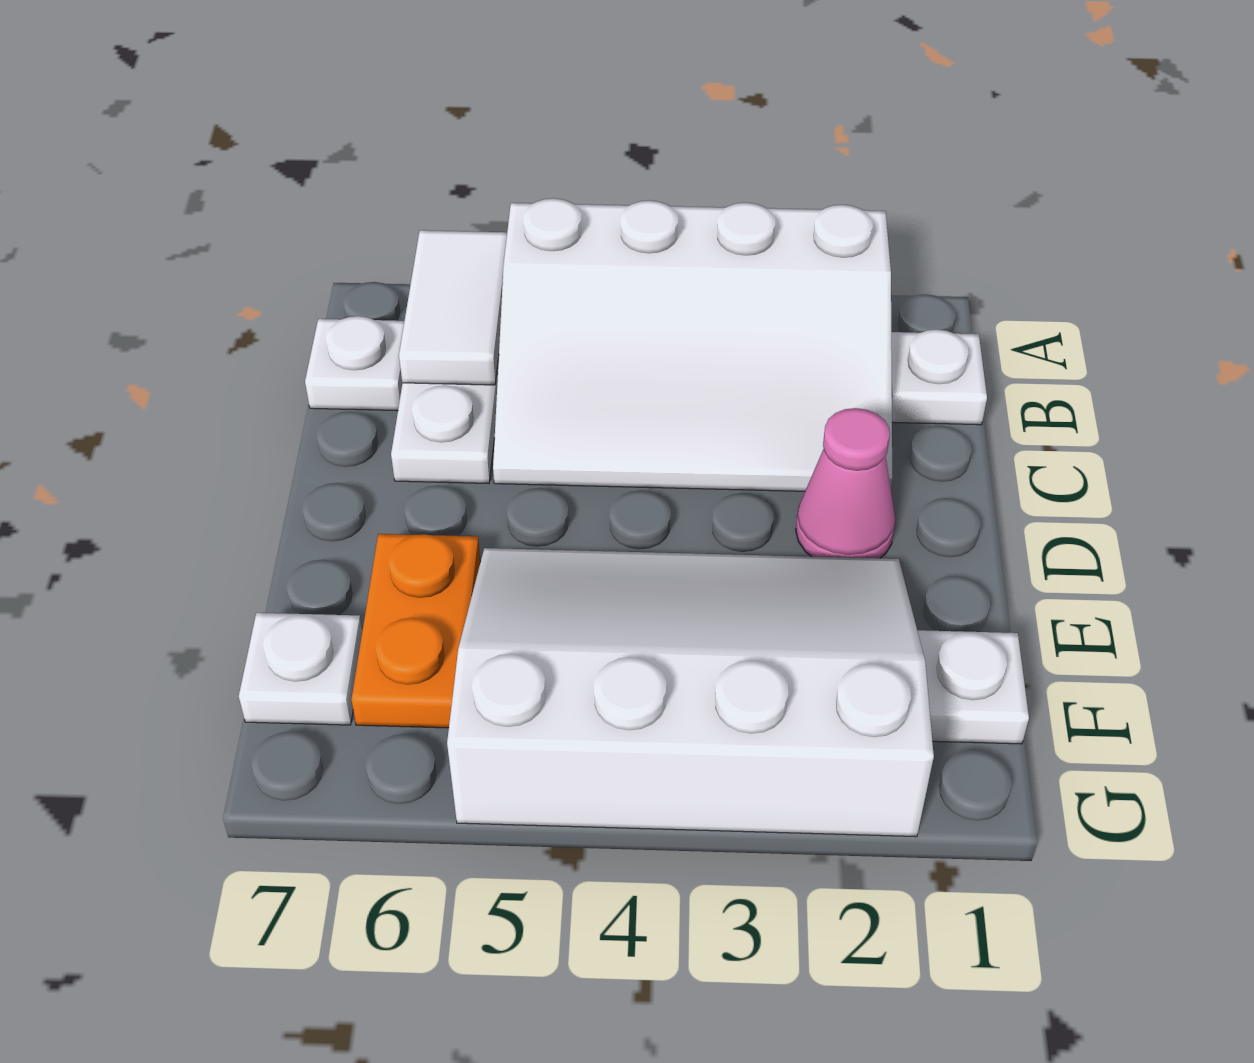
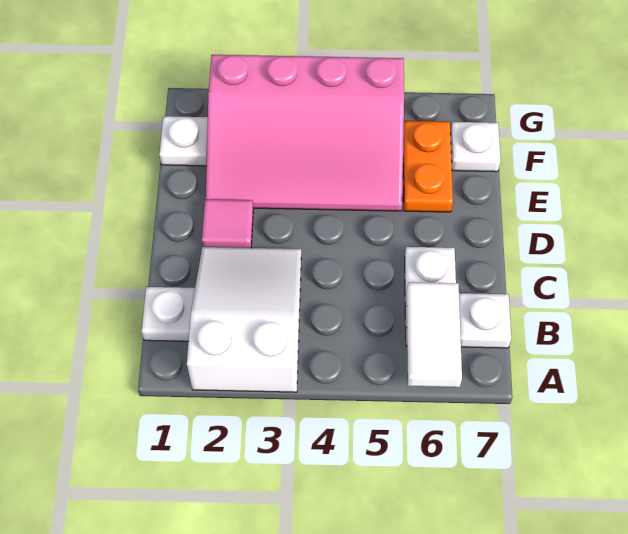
white slope A2:C5 level 1 top A -> white slope A2:C3 level 1 top A
pink cone D2 level 1 -> pink tile D2 level 1
white slope E2:G5 level 1 top G -> pink slope E2:G5 level 1 top G

